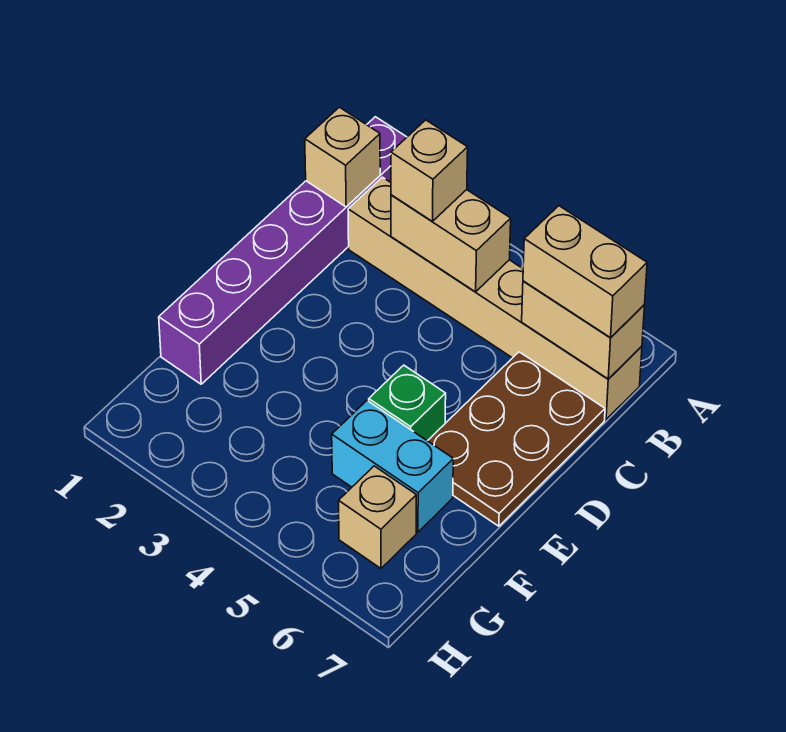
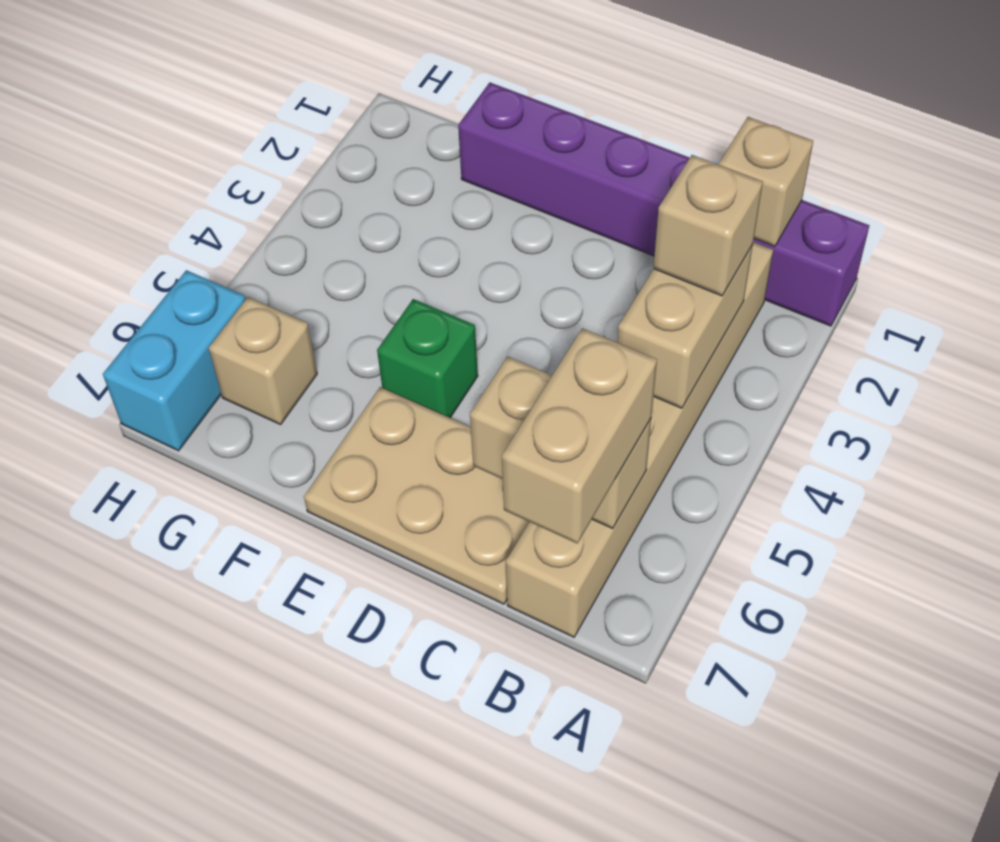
tan brick B6:B7 level 2 -> tan brick B6:C6 level 2
brown plate C6:E7 level 1 -> tan plate C6:E7 level 1
cyan brick F5:F6 level 1 -> cyan brick H6:H7 level 1

